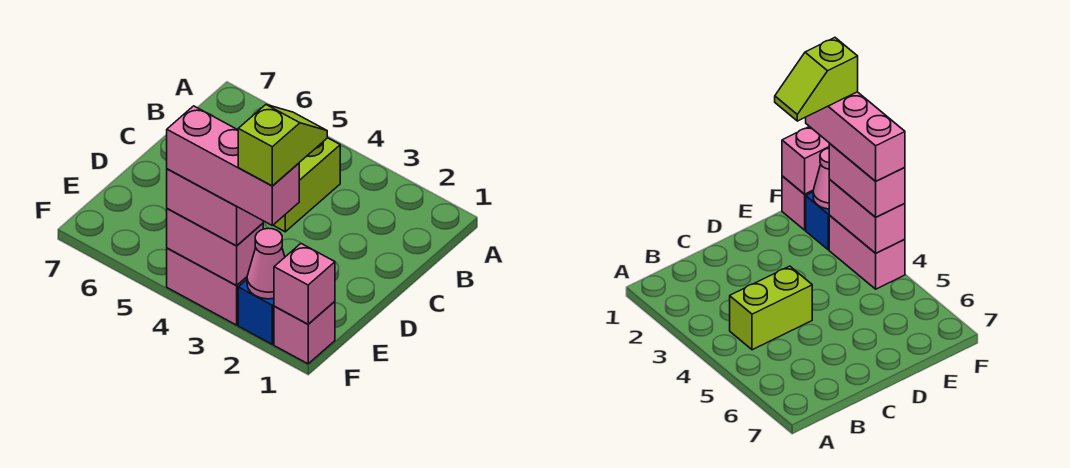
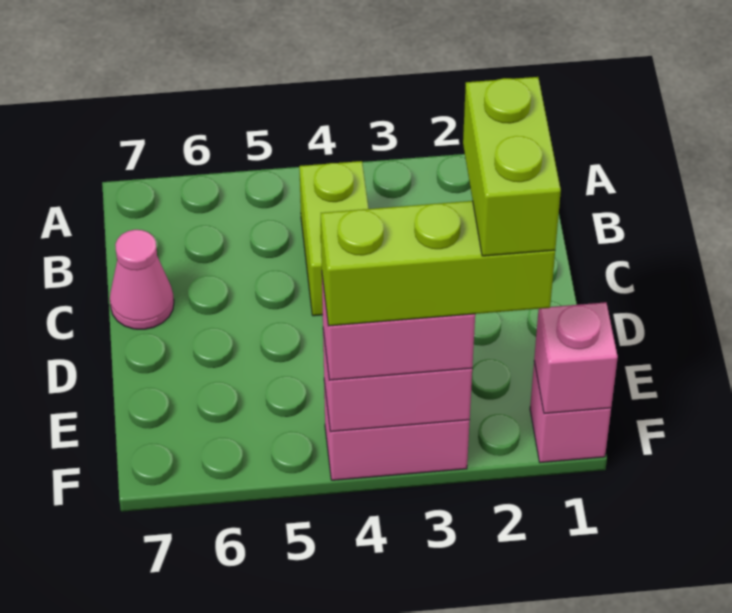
lime slope E2:F2 level 5 top F -> lime brick E2:F2 level 5
blue brick F2 level 1 -> none
pink cone F2 level 2 -> pink cone C7 level 1
pink brick F2:F4 level 4 -> lime brick F2:F4 level 4

